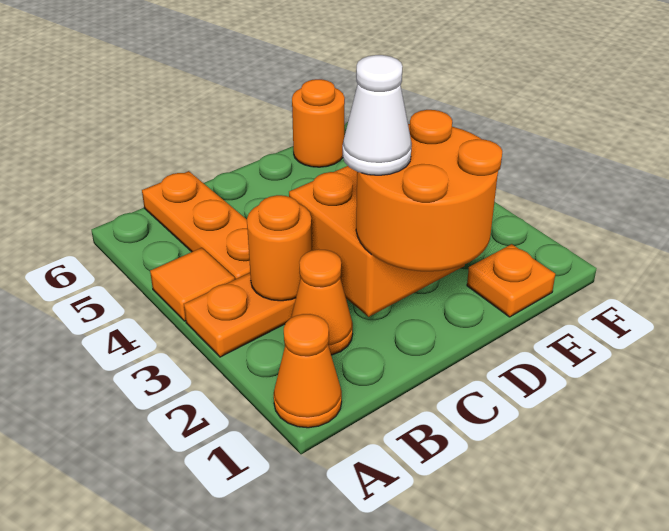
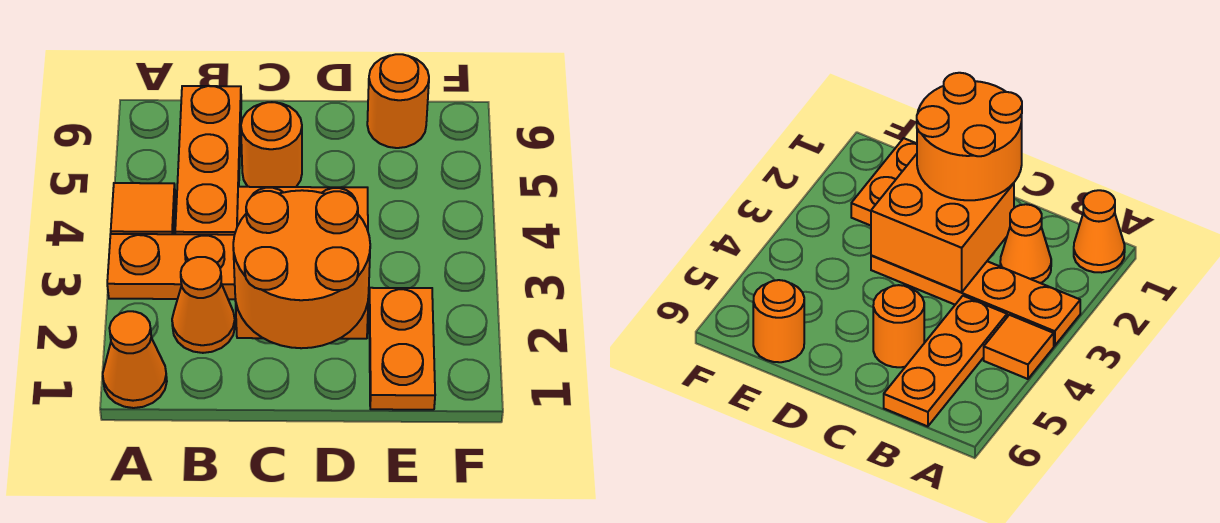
orange round brick B3 level 2 -> orange round brick C5 level 1
white cone C2 level 4 -> none
orange plate E1 level 1 -> orange plate E1:E2 level 1

